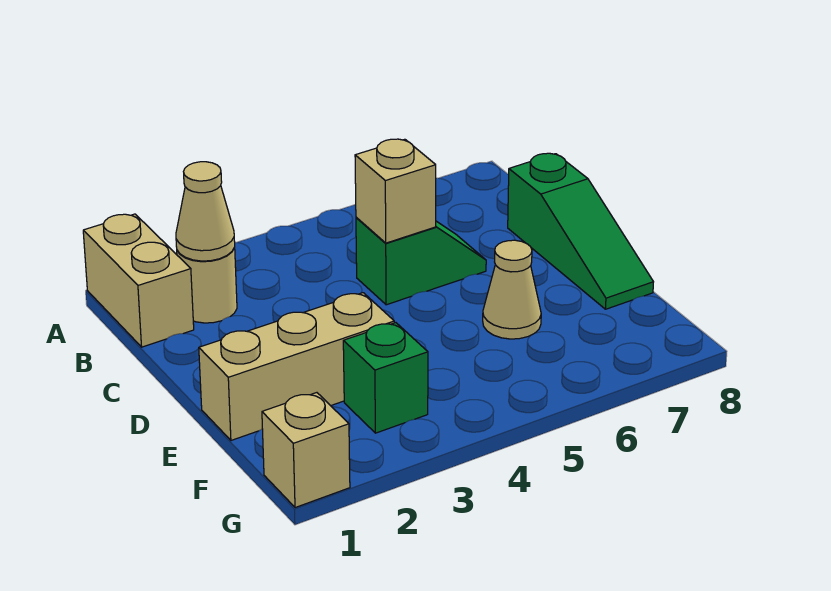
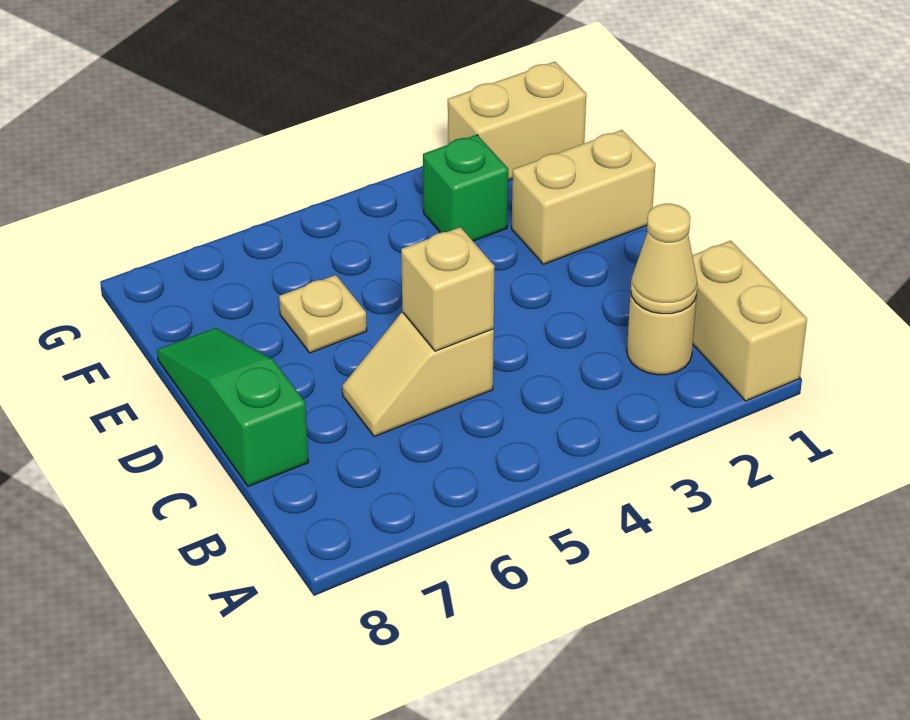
green slope C5:C6 level 1 top 5 -> tan slope C5:C6 level 1 top 5
tan brick E1:E3 level 1 -> tan brick E1:E2 level 1
tan cone E6 level 1 -> tan plate E6 level 1
tan brick G1 level 1 -> tan brick G1:G2 level 1

